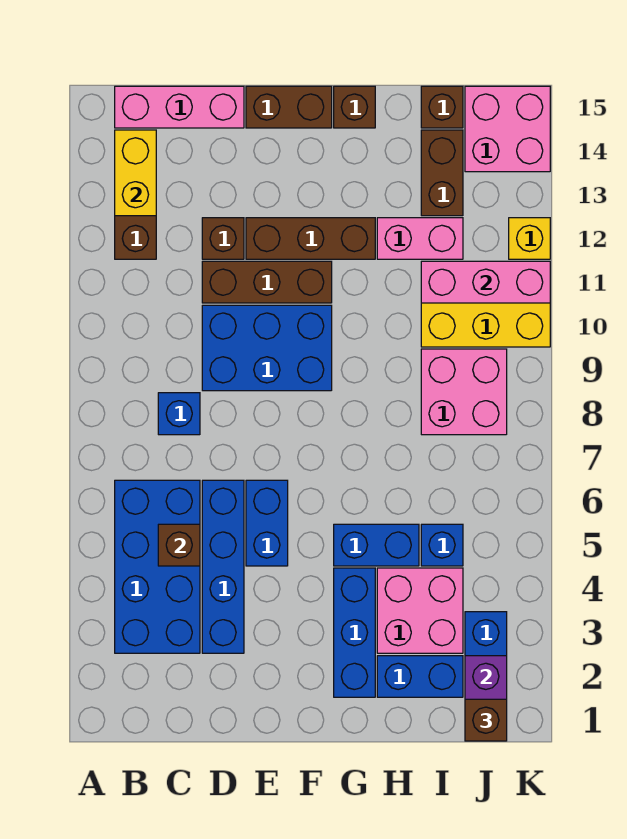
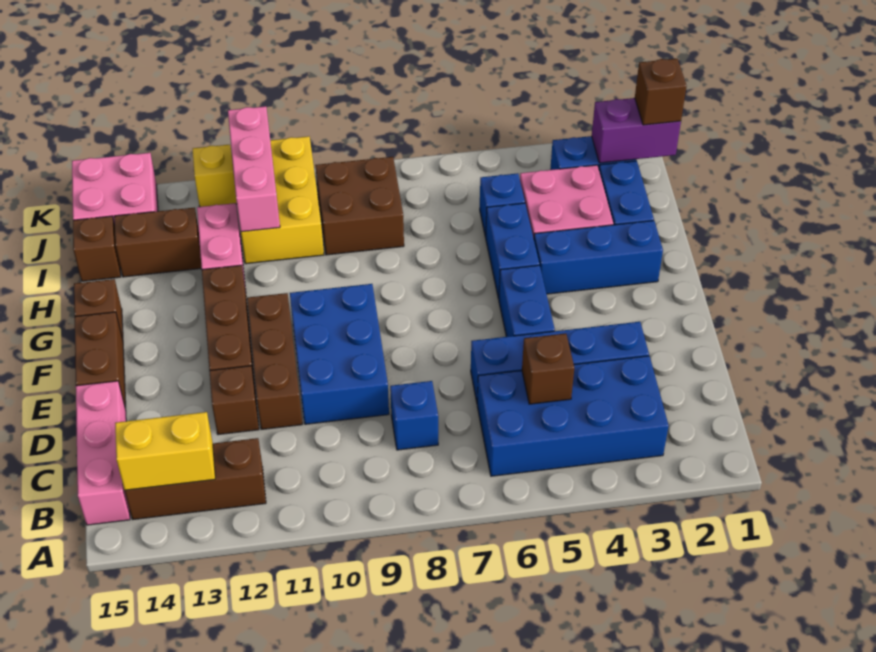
blue brick E5:E6 level 1 -> blue brick E5:F5 level 1
pink brick I8:J9 level 1 -> brown brick I8:J9 level 1

